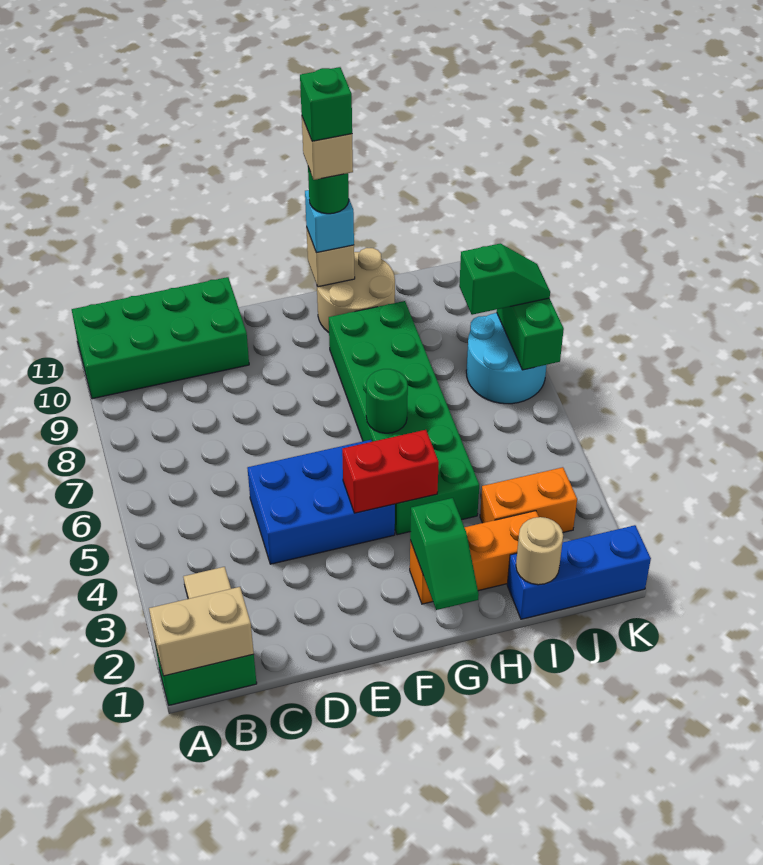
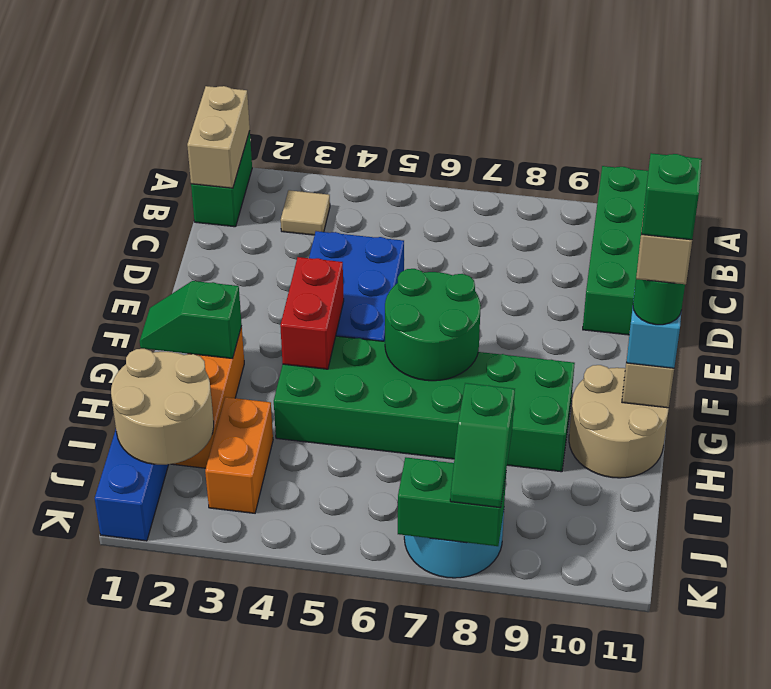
green round brick G6 level 2 -> green round brick F6:G7 level 2
tan round brick I1 level 2 -> tan round brick I1:J2 level 2

